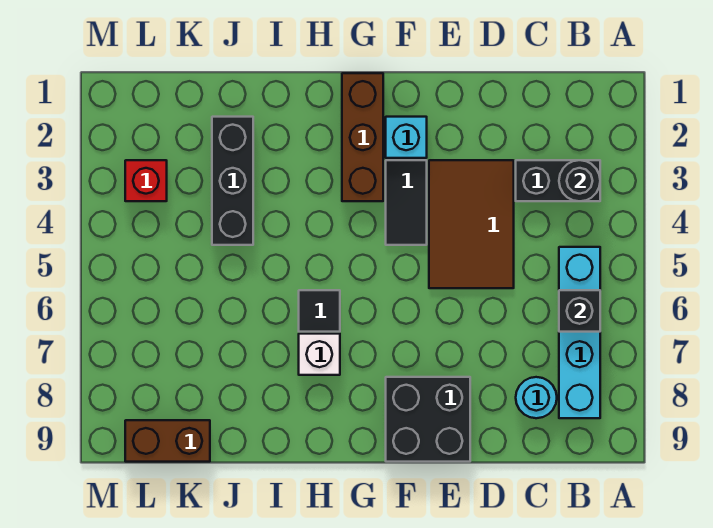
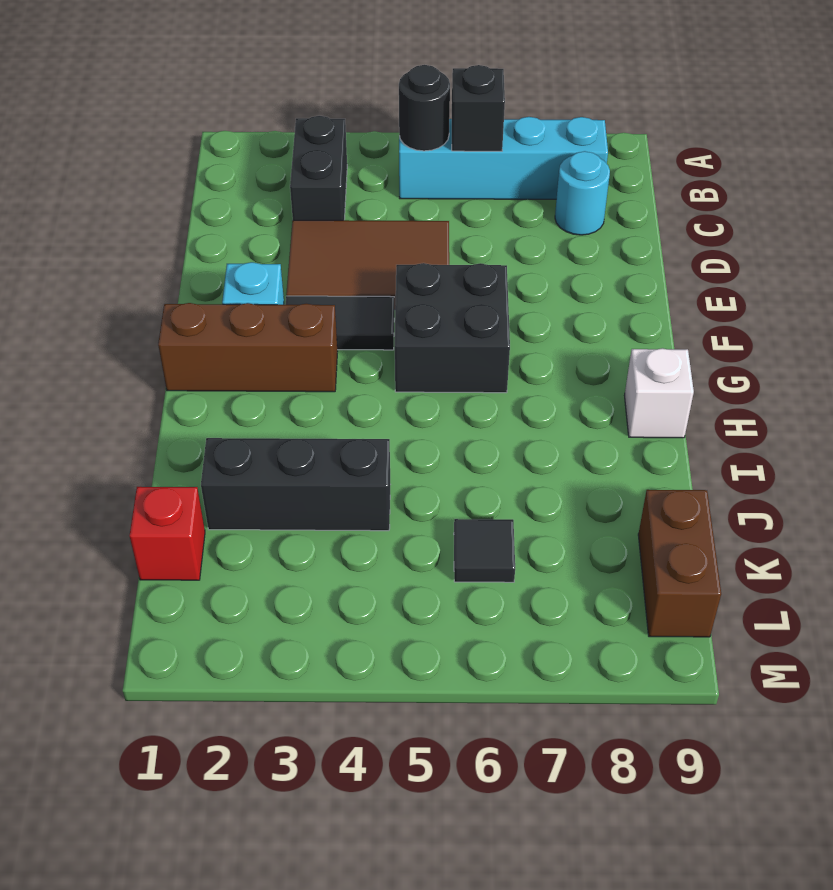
black round brick B3 level 2 -> black round brick B5 level 2
black brick E8:F9 level 1 -> black brick F5:G6 level 1
black tile H6 level 1 -> black tile K6 level 1
white brick H7 level 1 -> white brick H9 level 1
red brick L3 level 1 -> red brick K1 level 1

